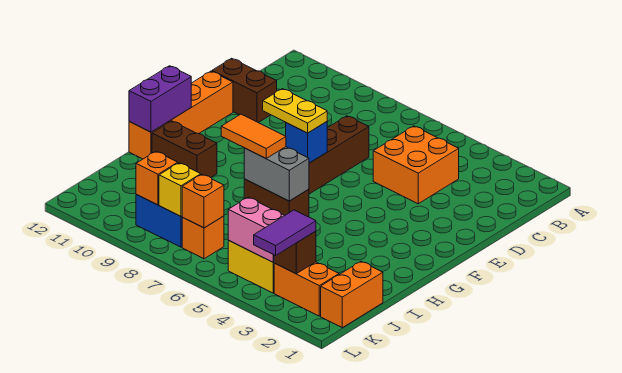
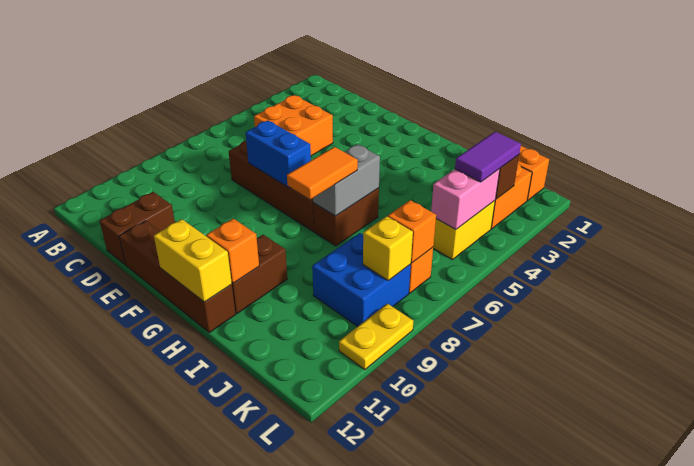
orange brick E12:H12 level 1 -> brown brick E12:H12 level 1
blue brick F7 level 2 -> blue brick E7:F7 level 2
yellow plate F7:F8 level 3 -> yellow plate L9:L10 level 1
purple brick G12:H12 level 2 -> yellow brick G12:H12 level 2
purple tile K3:L3 level 3 -> purple tile K3:K4 level 3
orange brick K9 level 2 -> orange brick H11 level 2

